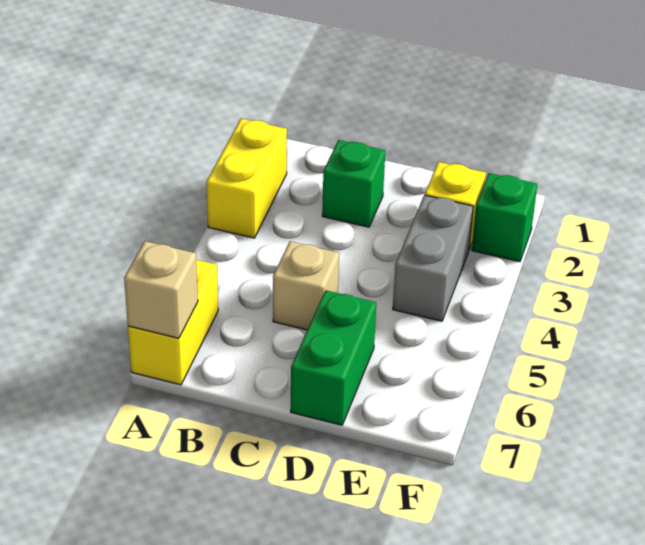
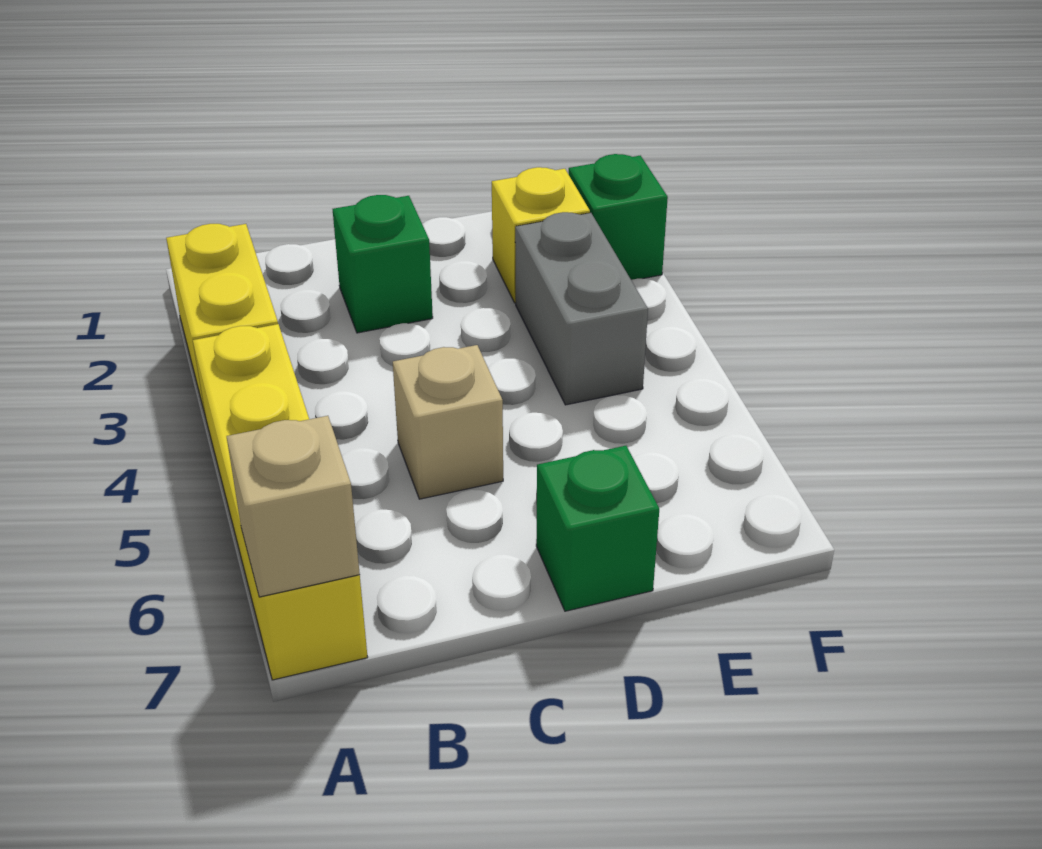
yellow brick A6:A7 level 1 -> yellow brick A4:A7 level 1
green brick D6:D7 level 1 -> green brick D7 level 1

